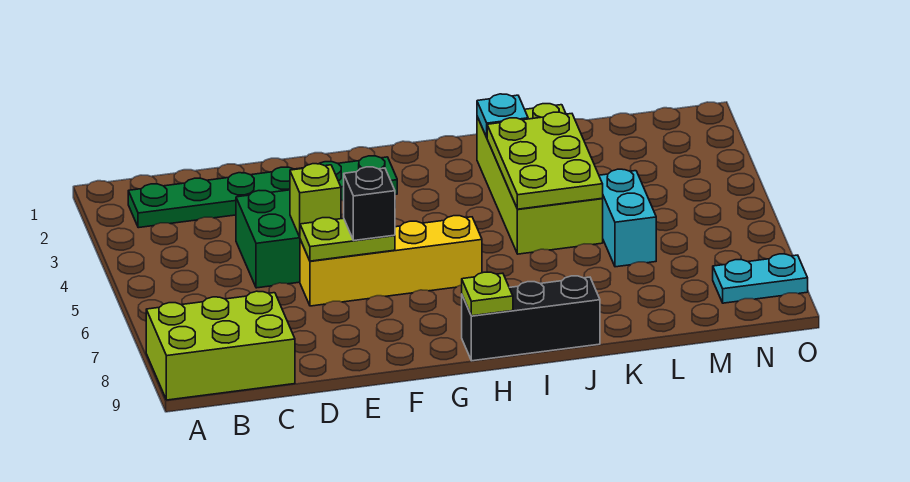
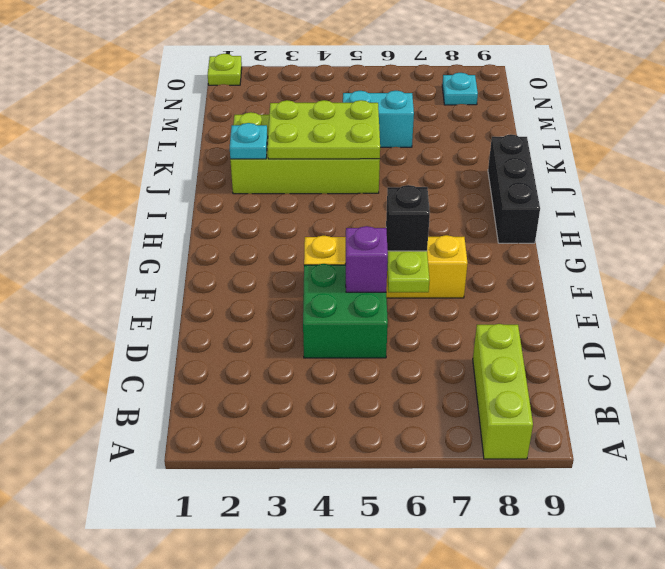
lime brick A8:C9 level 1 -> lime brick A8:C8 level 1
green plate B2:G2 level 1 -> none
lime brick E5 level 2 -> purple brick E5 level 2
yellow brick E6:H6 level 1 -> yellow brick F4:F7 level 1
lime plate H9 level 2 -> lime plate O1 level 1
cyan plate N8:O8 level 1 -> cyan plate N8 level 1

